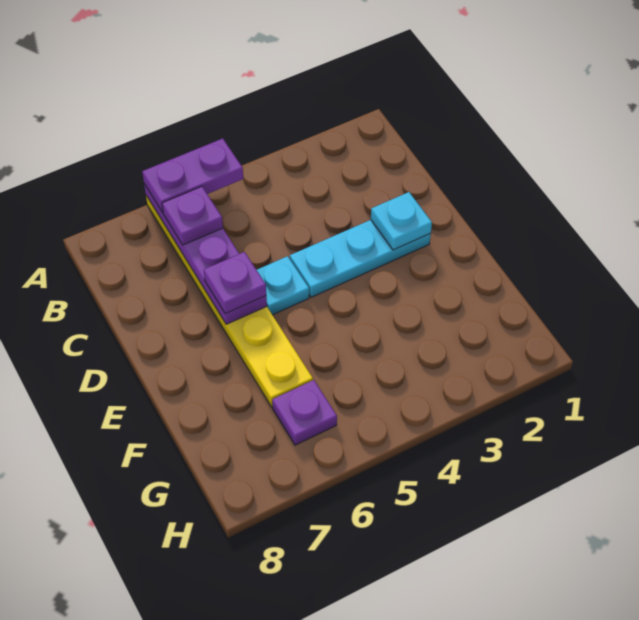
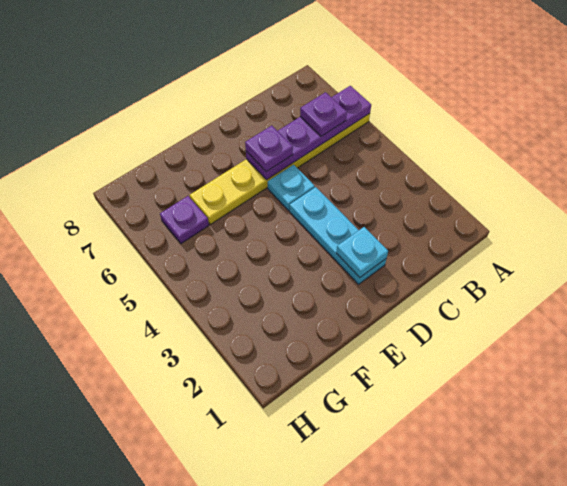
purple plate A5:A6 level 3 -> none

